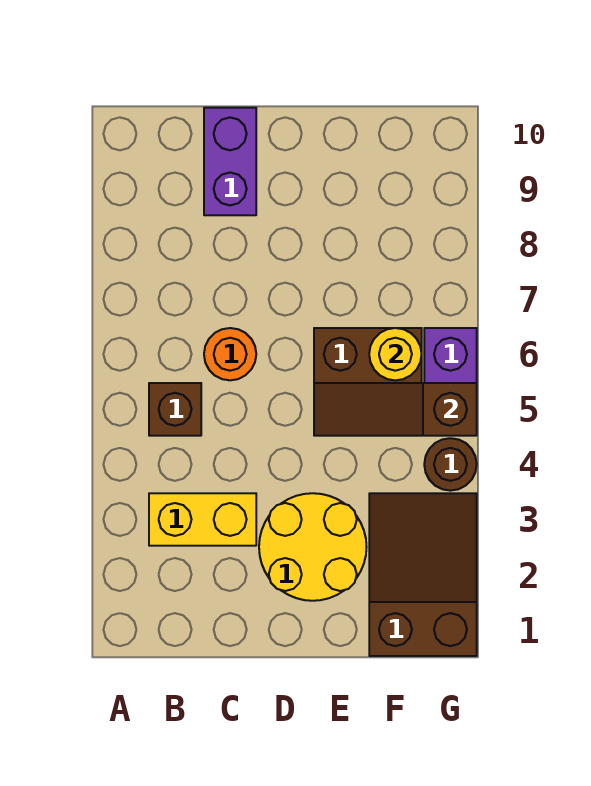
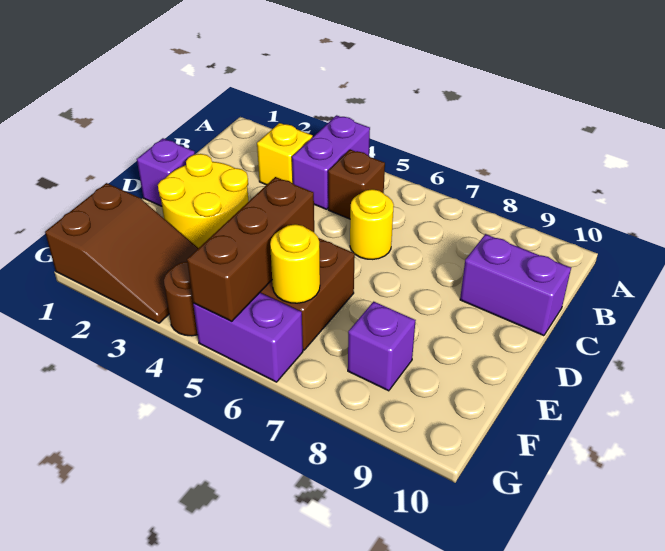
none -> purple brick A4:B4 level 1
yellow brick B3:C3 level 1 -> yellow brick B3 level 1
orange round brick C6 level 1 -> yellow round brick C6 level 1
none -> purple brick D1 level 1
brown slope E5:G5 level 2 top G -> brown brick E5:G5 level 2
none -> purple brick F8 level 1

